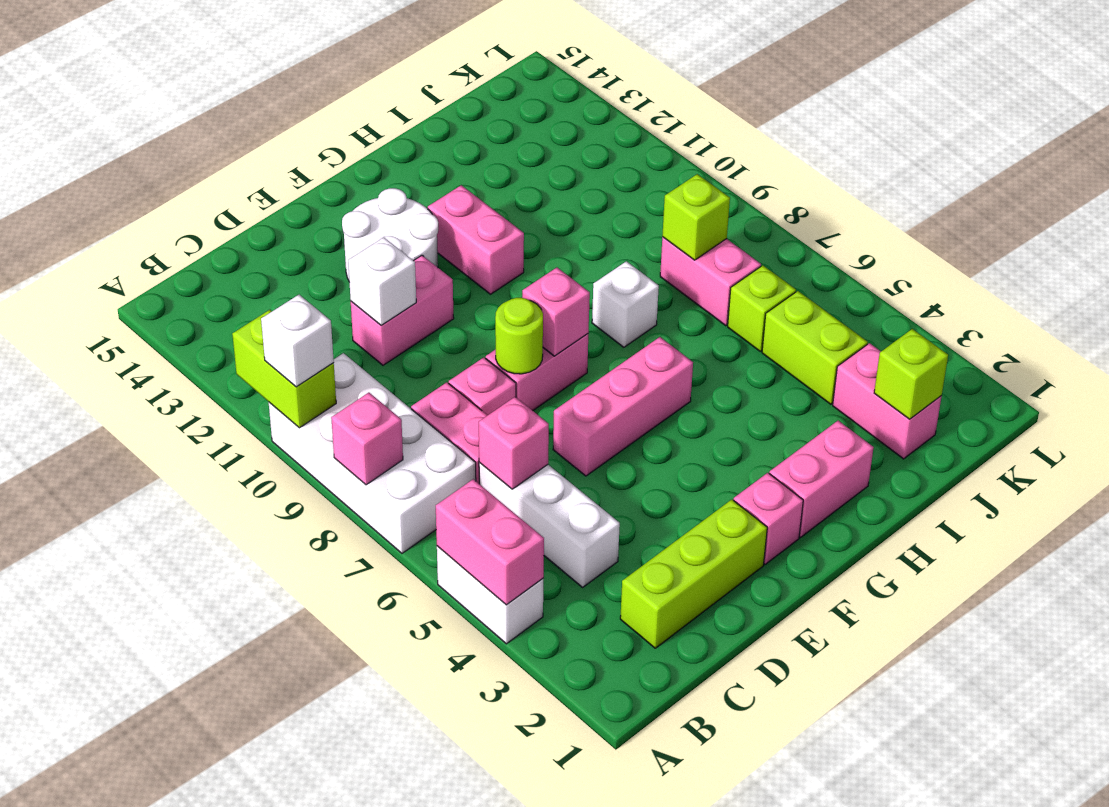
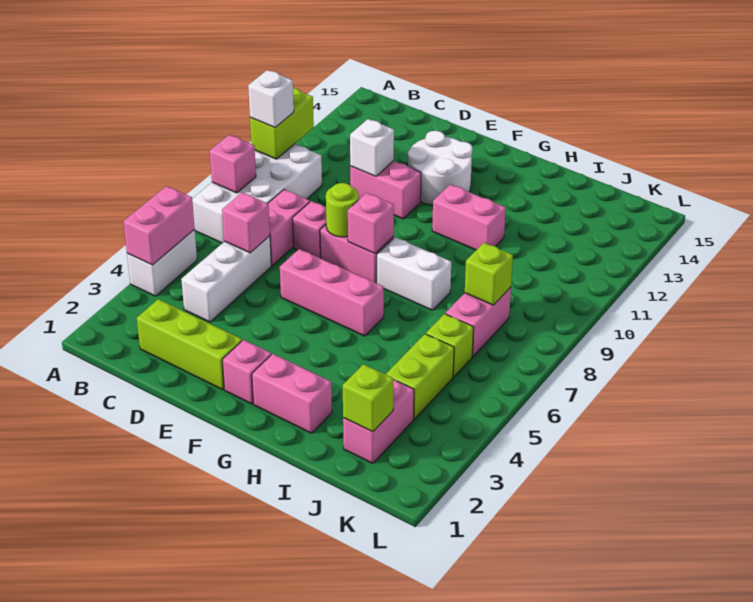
pink brick G11:G12 level 1 -> pink brick G11:H11 level 1
white brick H8 level 1 -> white brick G8:H8 level 1

